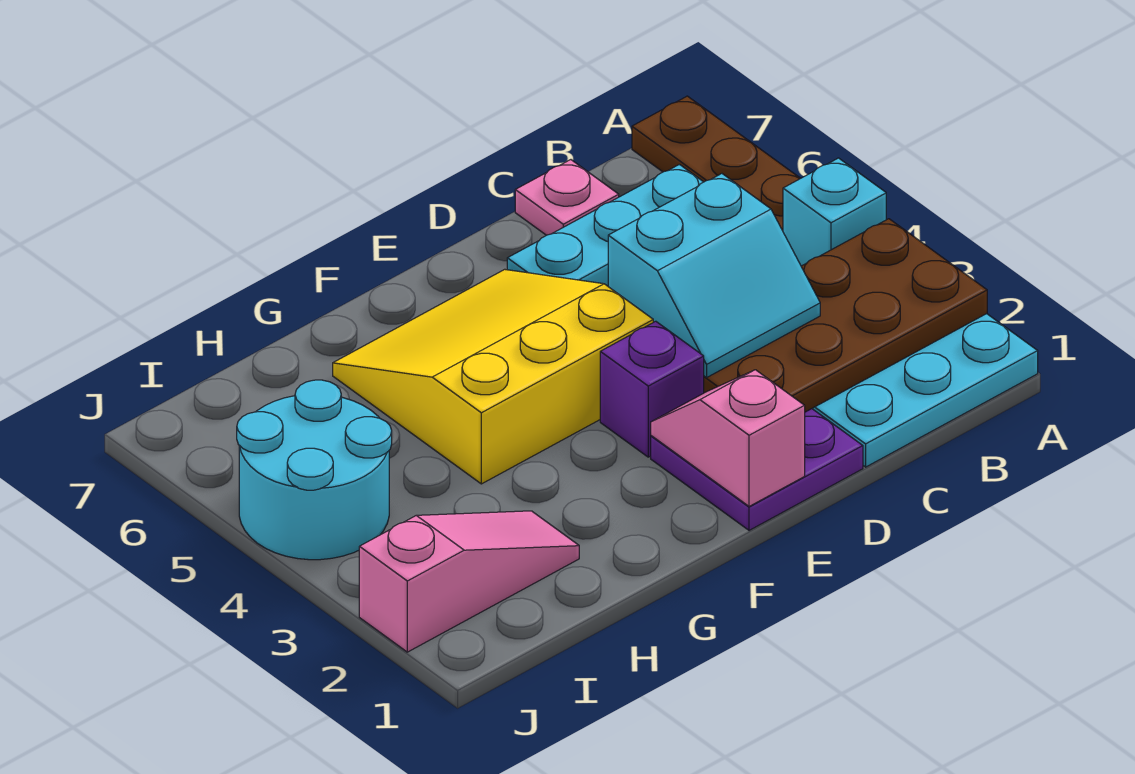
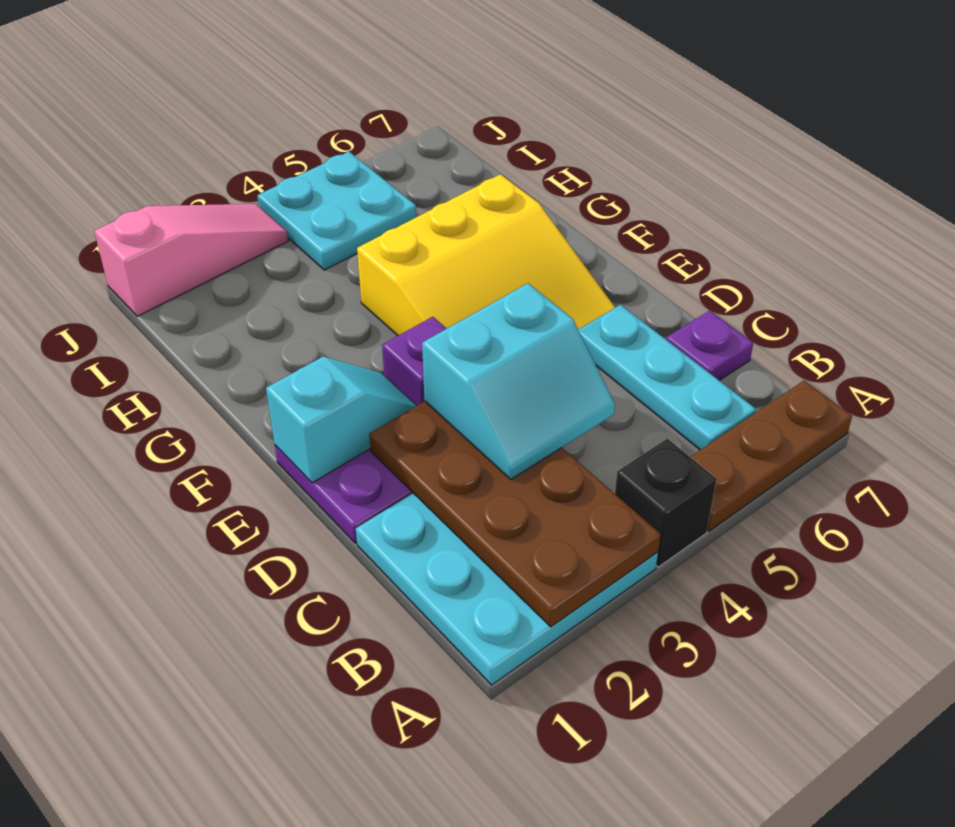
cyan brick A4 level 1 -> black brick A4 level 1
cyan slope C3:D4 level 3 top 4 -> cyan slope C3:D4 level 3 top D
pink plate C7 level 1 -> purple plate C7 level 1
pink slope E1:E2 level 2 top 1 -> cyan slope E1:E2 level 2 top 1
yellow slope E4:G6 level 1 top 4 -> yellow slope E4:G6 level 1 top G
pink slope H2:J2 level 1 top J -> pink slope J1:J3 level 1 top 1
cyan round brick I4:J5 level 1 -> cyan plate I4:J5 level 1

